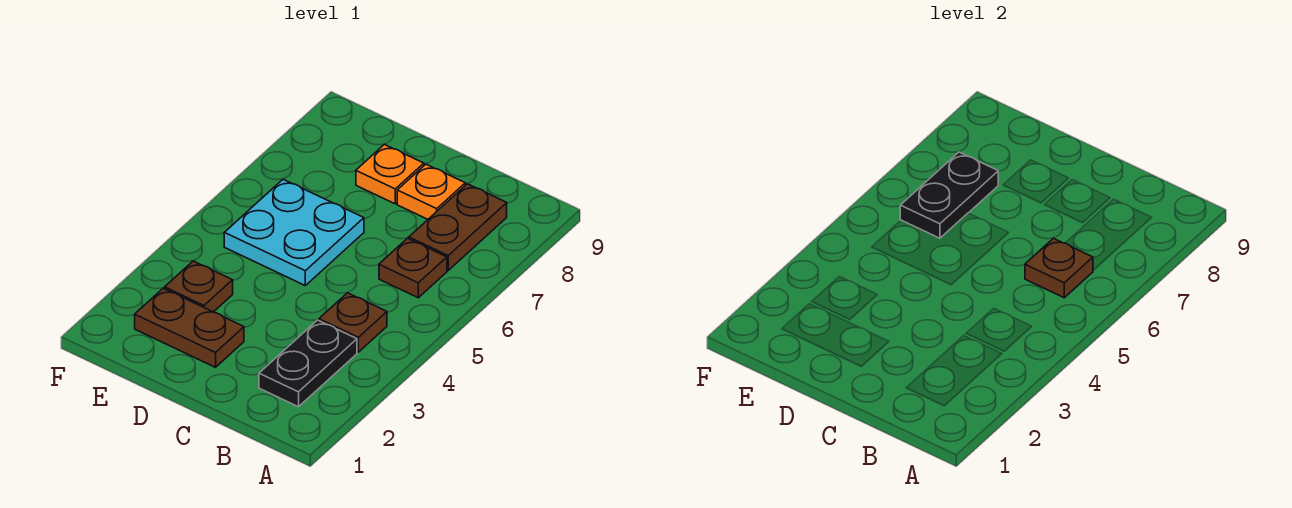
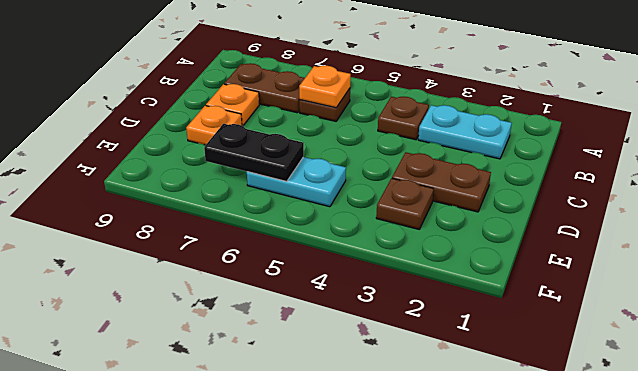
black plate B2:B3 level 1 -> cyan plate B2:B3 level 1
brown plate B6 level 2 -> orange plate B6 level 2
brown plate D2:E2 level 1 -> brown plate D2:D3 level 1
cyan plate D5:E6 level 1 -> cyan plate E5:E6 level 1

